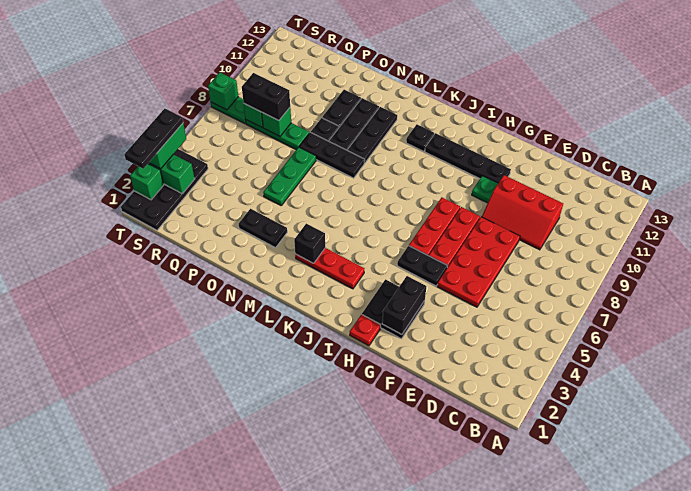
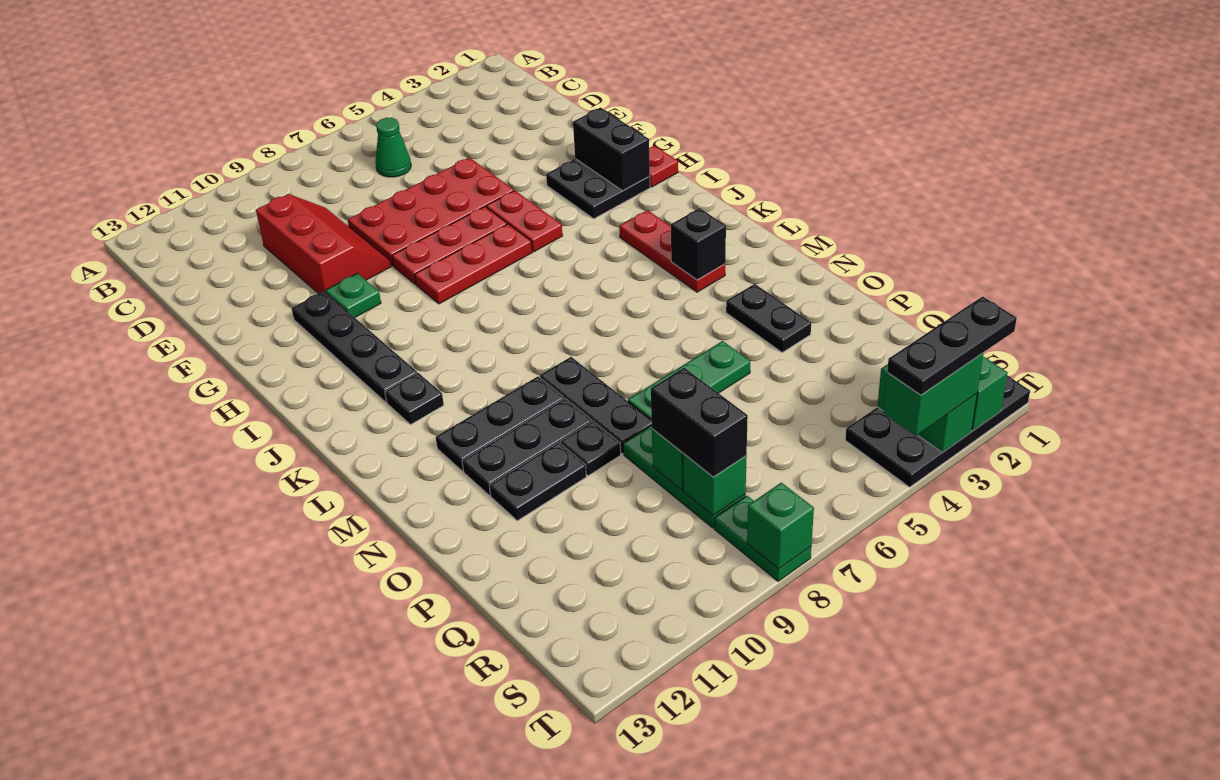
none -> green cone C6 level 1
black brick G2:G3 level 2 -> black brick G2:H2 level 2
black plate G5:H5 level 1 -> red plate G5:H5 level 1

